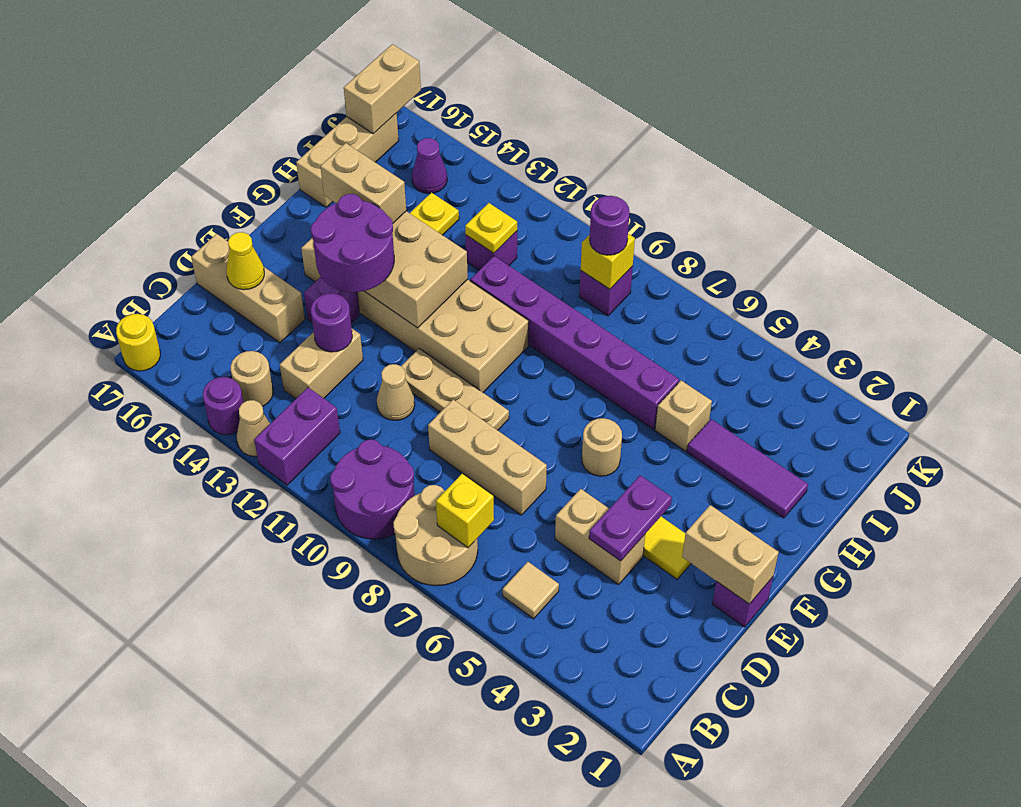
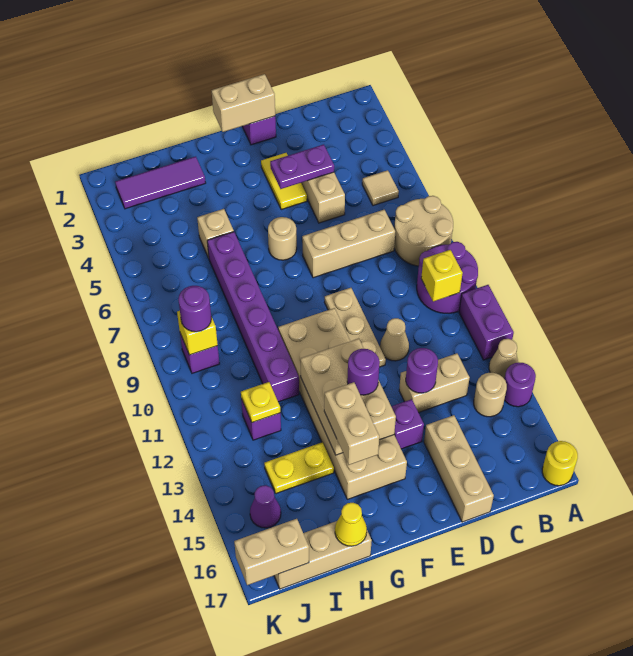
purple brick A12:B12 level 1 -> purple brick A11:A12 level 1
yellow brick B7 level 2 -> yellow brick B10 level 2
tan brick D7:D9 level 1 -> tan brick C7:E7 level 1
yellow cone D16 level 2 -> yellow cone H17 level 2
tan brick E1:E2 level 2 -> tan brick E1:F1 level 2
purple round brick E13:F14 level 3 -> purple round brick F13 level 3
purple tile H2:H4 level 1 -> purple tile H2:J2 level 1

